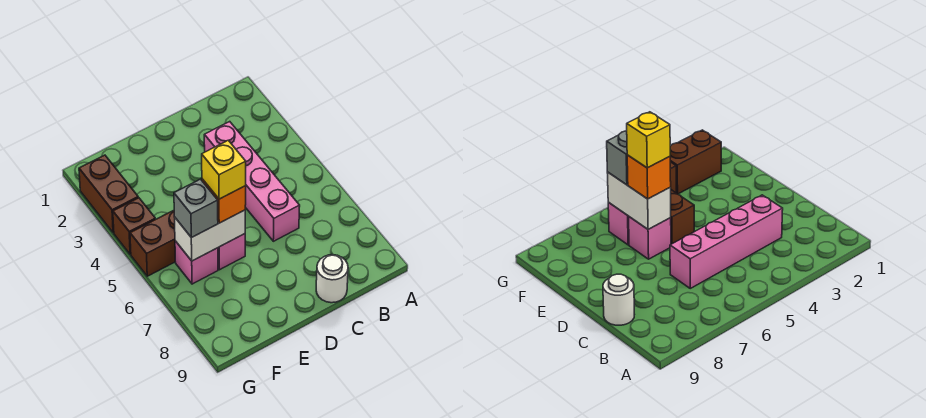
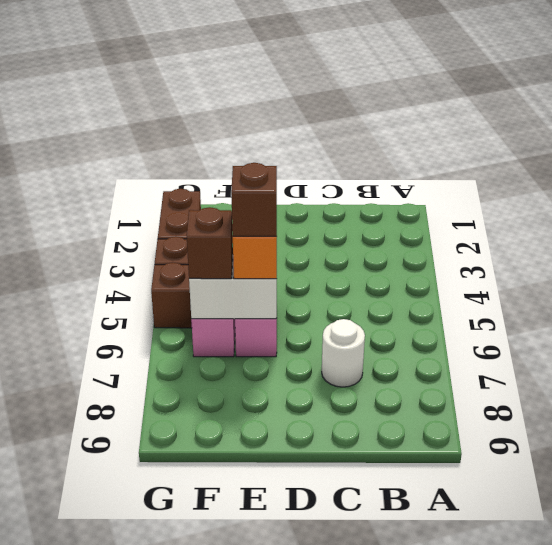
pink brick C3:C6 level 1 -> none
white round brick C9 level 1 -> white round brick C7 level 1
yellow brick E6 level 4 -> brown brick E6 level 4
grey brick F6 level 3 -> brown brick F6 level 3

